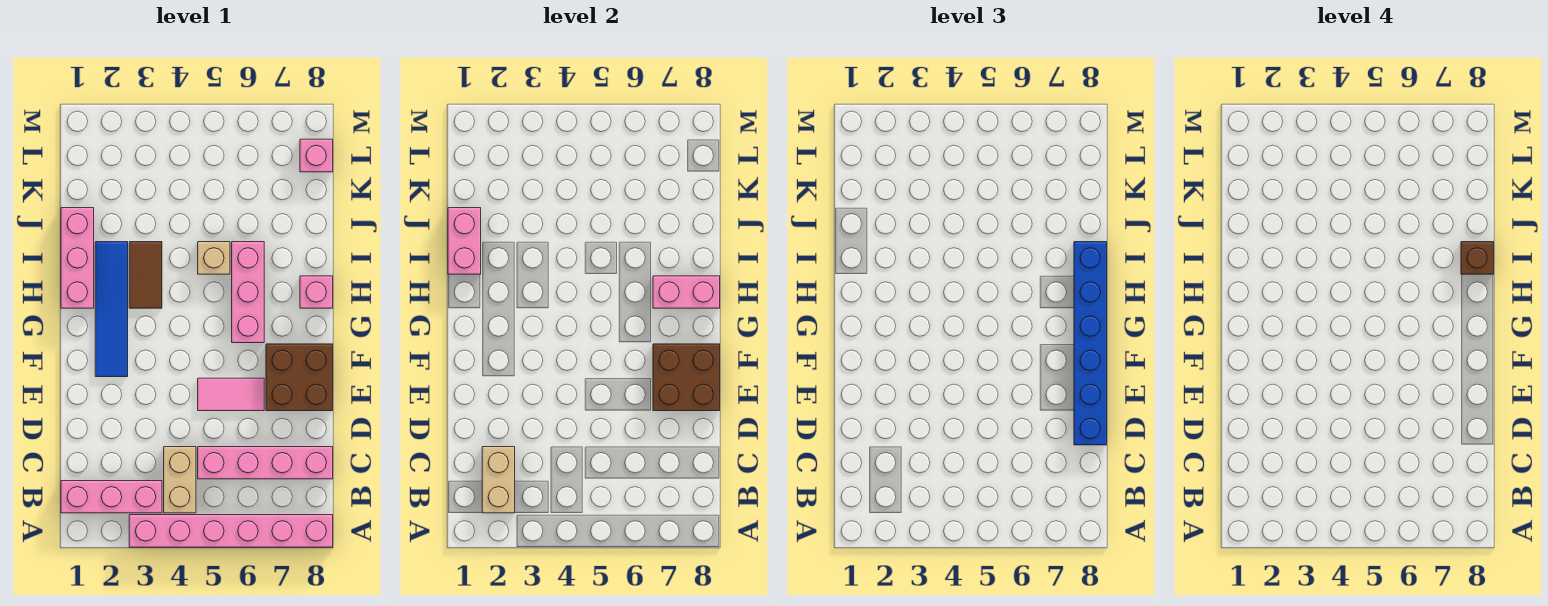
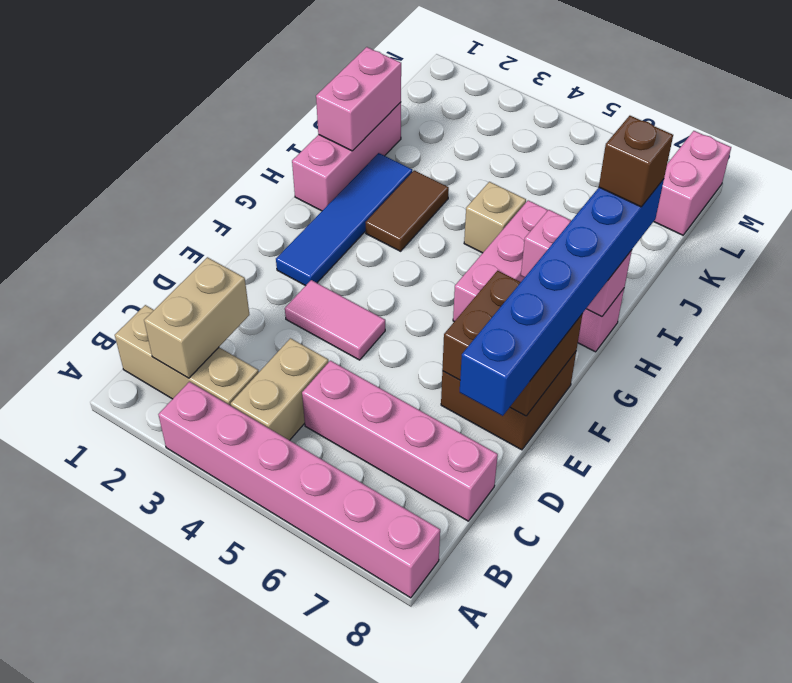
pink brick B1:B3 level 1 -> tan brick B1:B3 level 1
pink tile E5:E6 level 1 -> pink tile E3:E4 level 1
pink brick L8 level 1 -> pink brick L8:M8 level 1

